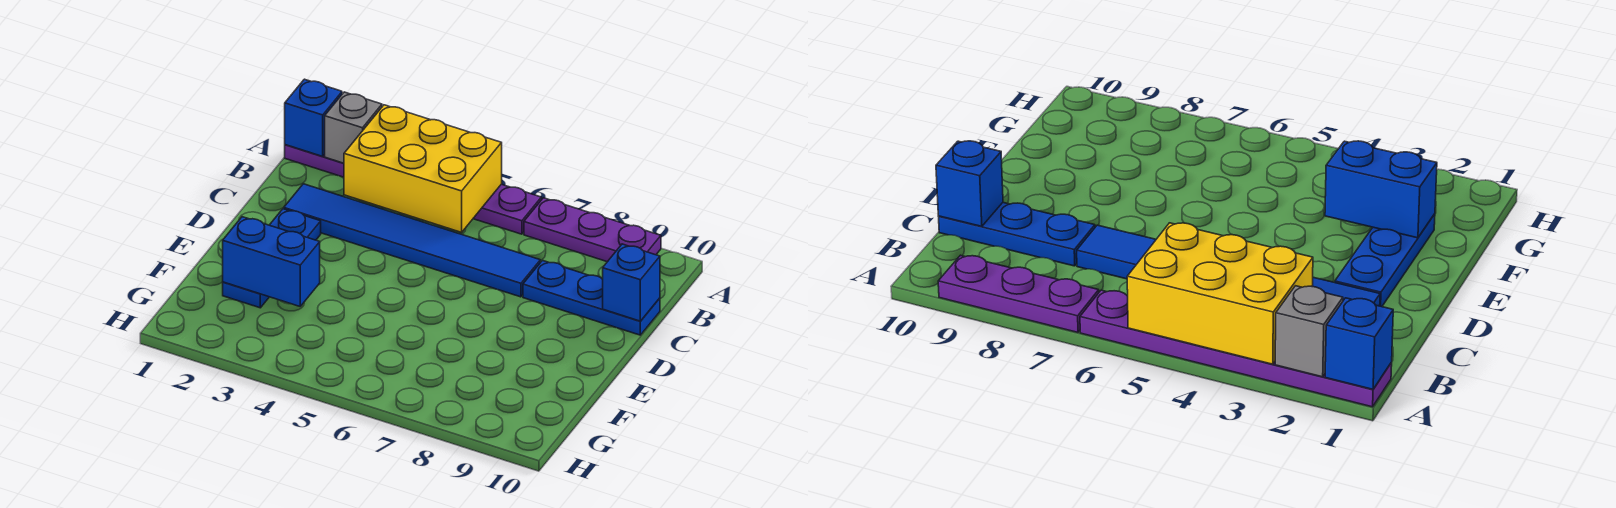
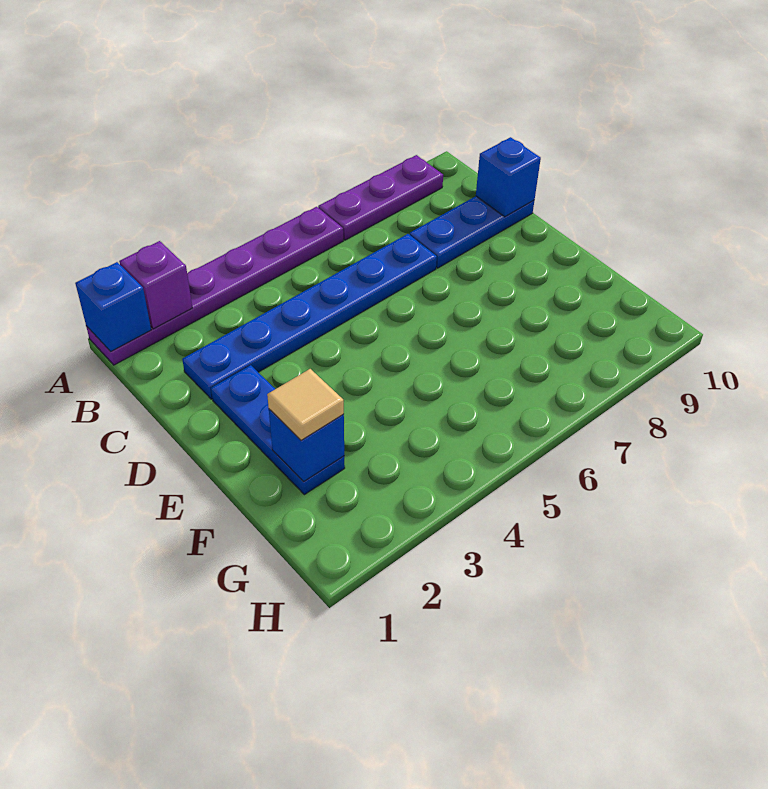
grey brick A2 level 2 -> purple brick A2 level 2
yellow brick A3:B5 level 2 -> none
blue tile C2:C7 level 1 -> blue plate C2:C7 level 1
blue brick F2:F3 level 2 -> blue brick F2 level 2
none -> tan tile F2 level 3

